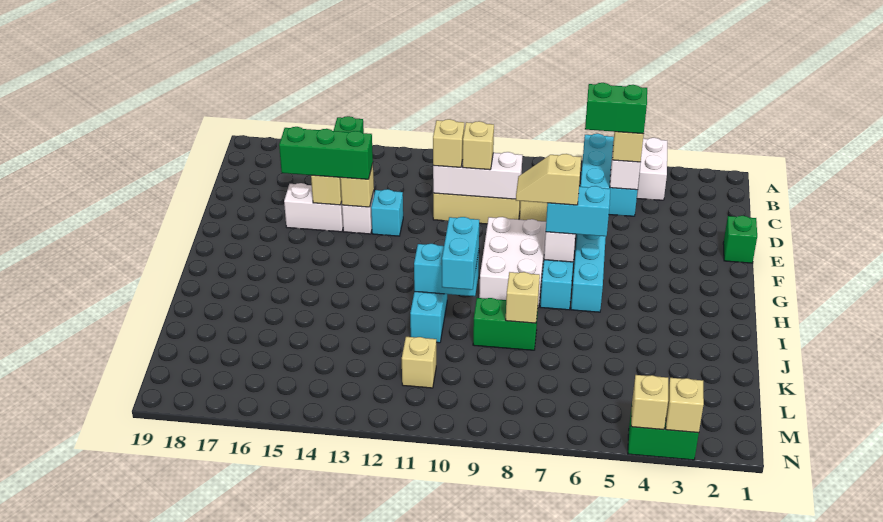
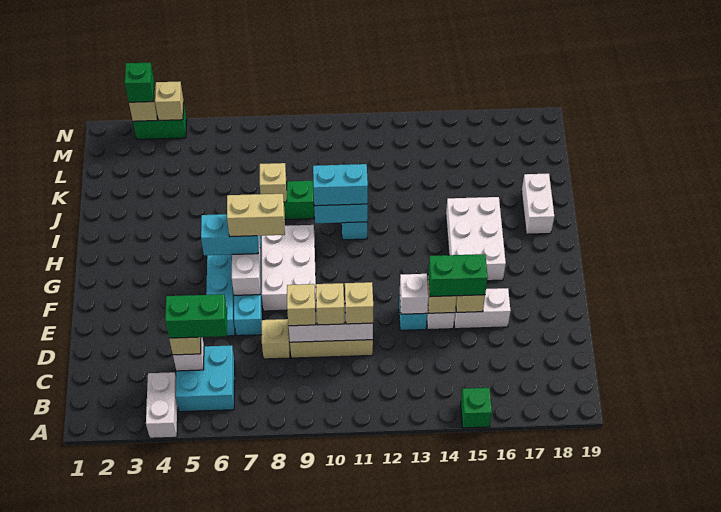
cyan brick A5:C6 level 1 -> cyan brick B5:C6 level 1
green brick E1 level 1 -> green brick N3 level 3
none -> white brick E13 level 2
green brick E14:E16 level 3 -> green brick E14:E15 level 3
tan slope G7:G8 level 4 top 7 -> tan brick G7:G8 level 4
none -> white brick G15:I16 level 1
cyan brick I10:J10 level 3 -> cyan brick I10:I11 level 3
none -> white brick I18:J18 level 1
tan brick L11 level 1 -> tan brick D9 level 3

